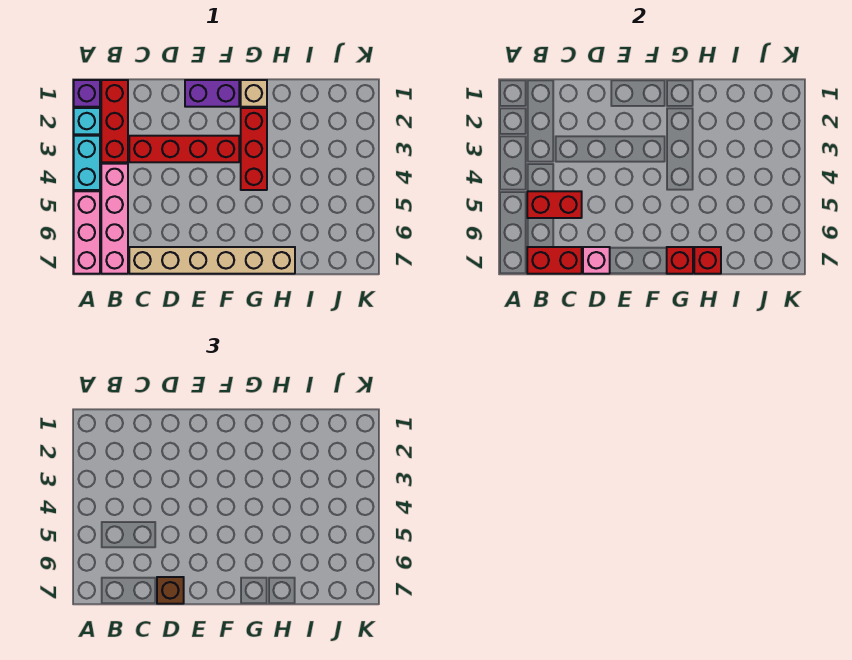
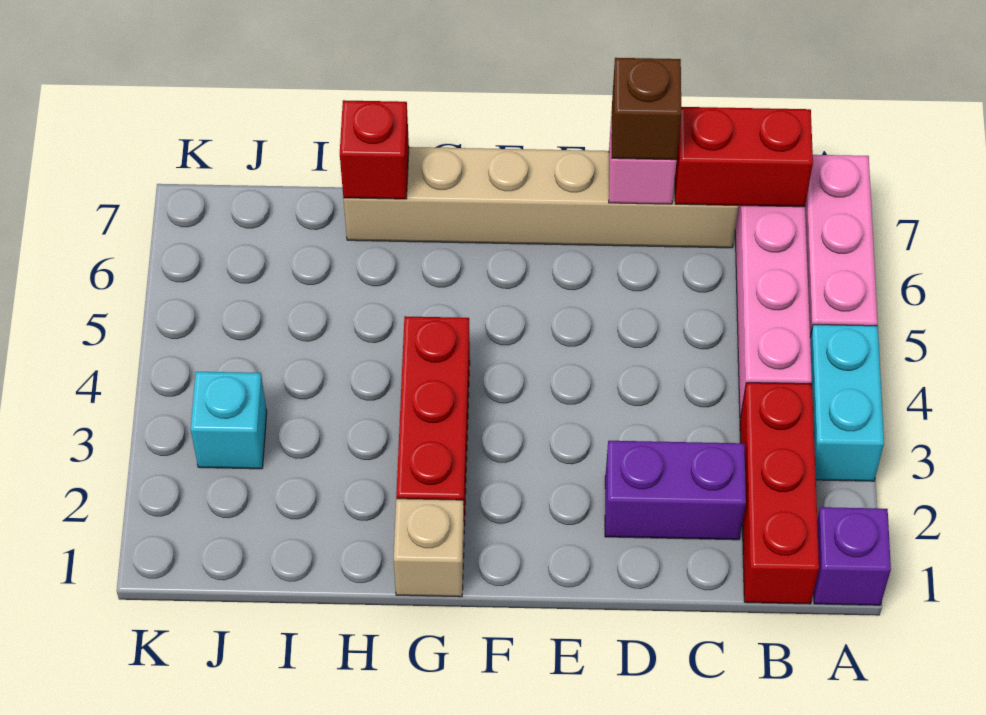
cyan brick A2 level 1 -> cyan brick J3 level 1
red brick B5:C5 level 2 -> none
red brick C3:F3 level 1 -> none
purple brick E1:F1 level 1 -> purple brick C2:D2 level 1
red brick G7 level 2 -> none

